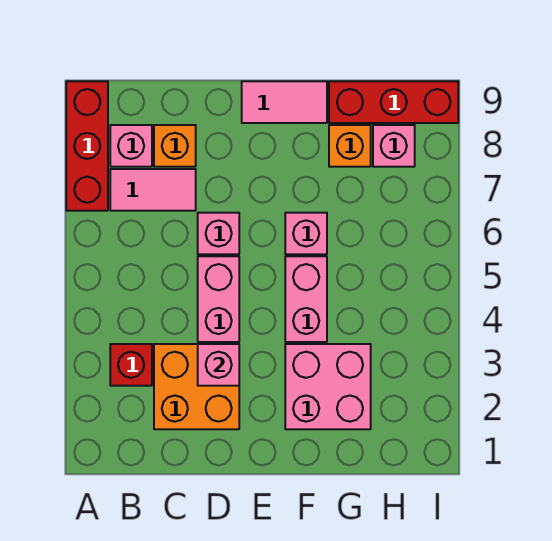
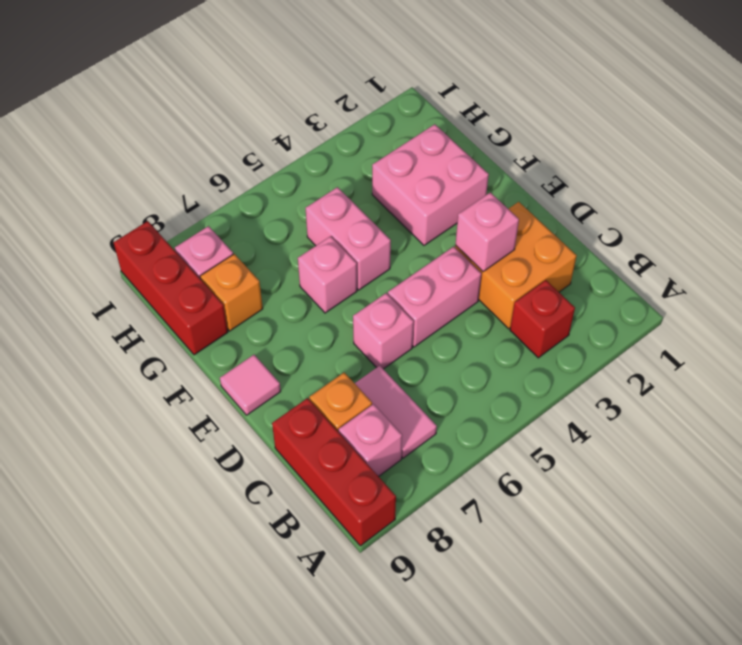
red brick A7:A9 level 1 -> red brick A9:C9 level 1
pink tile E9:F9 level 1 -> pink tile E9 level 1
pink brick F4:F5 level 1 -> pink brick F5:G5 level 1

